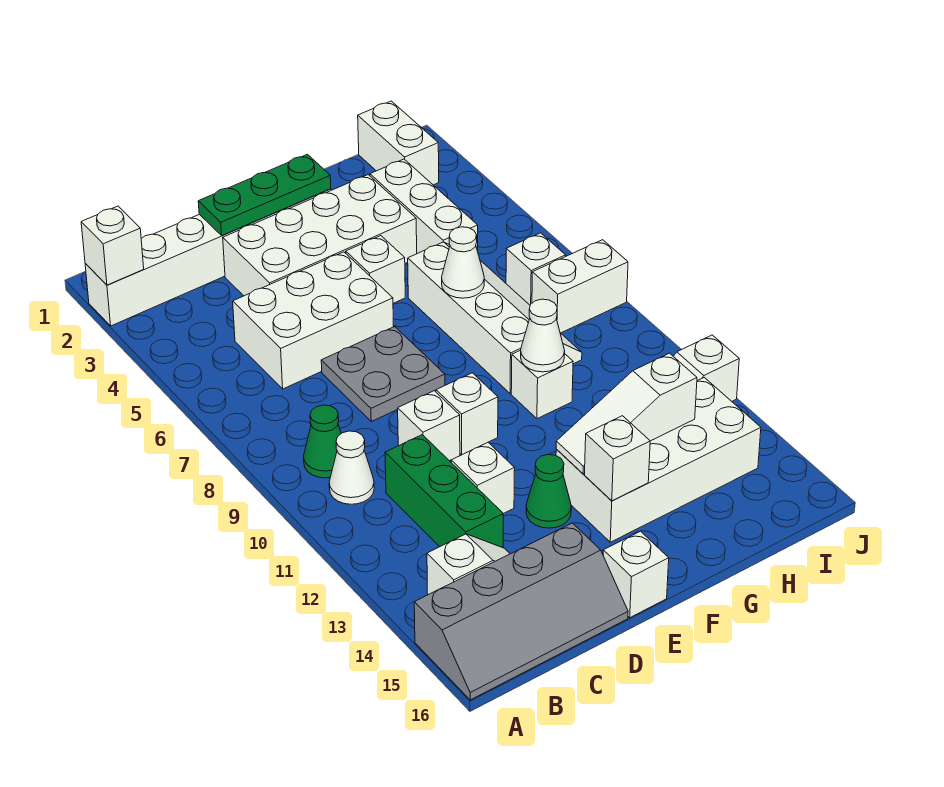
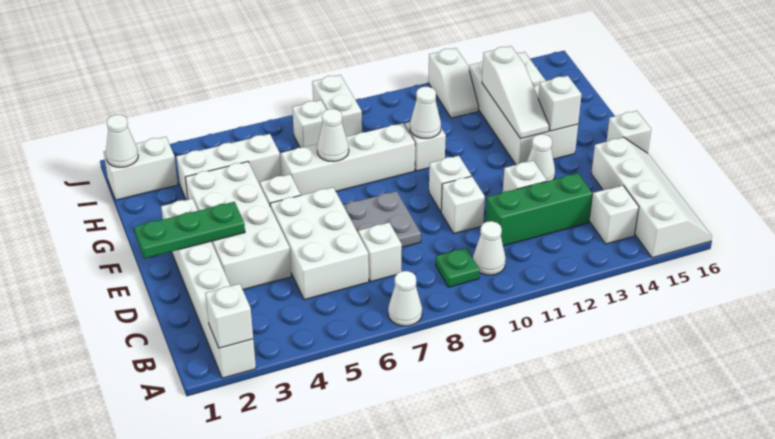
none -> white cone A7 level 1
grey slope A15:D16 level 1 top 15 -> white slope A15:D16 level 1 top 15
green cone B9 level 1 -> green plate B9 level 1
none -> white brick C7 level 1
green plate D2:F2 level 2 -> green plate E1:E3 level 2
green cone E13 level 1 -> white cone E13 level 1
none -> white cone I1 level 2

